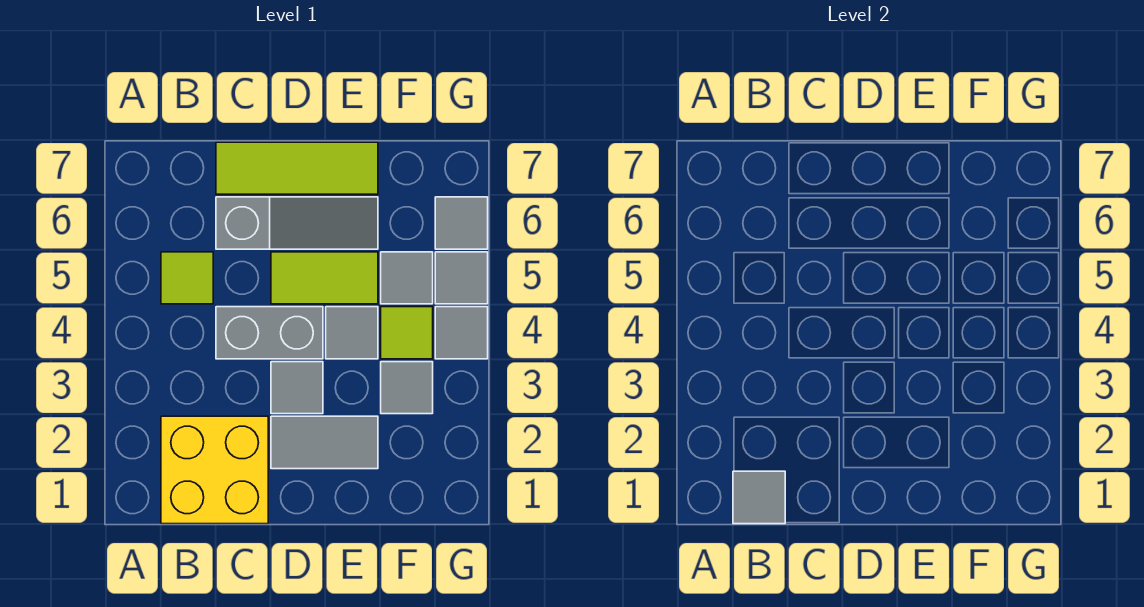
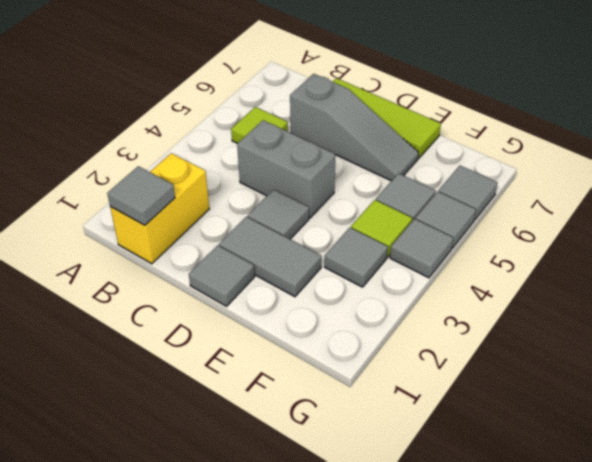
yellow brick B1:C2 level 1 -> yellow brick B1:B2 level 1
lime tile D5:E5 level 1 -> none
grey tile E4 level 1 -> grey tile D1 level 1

